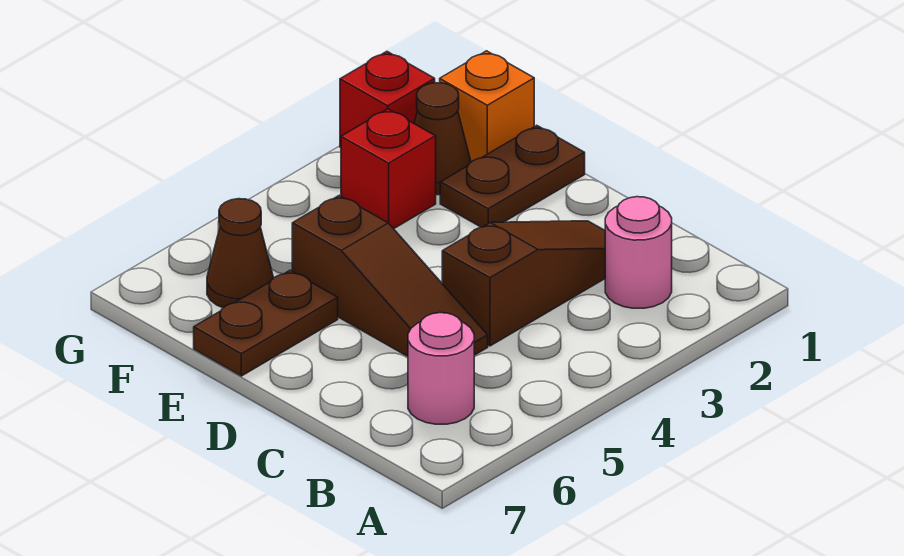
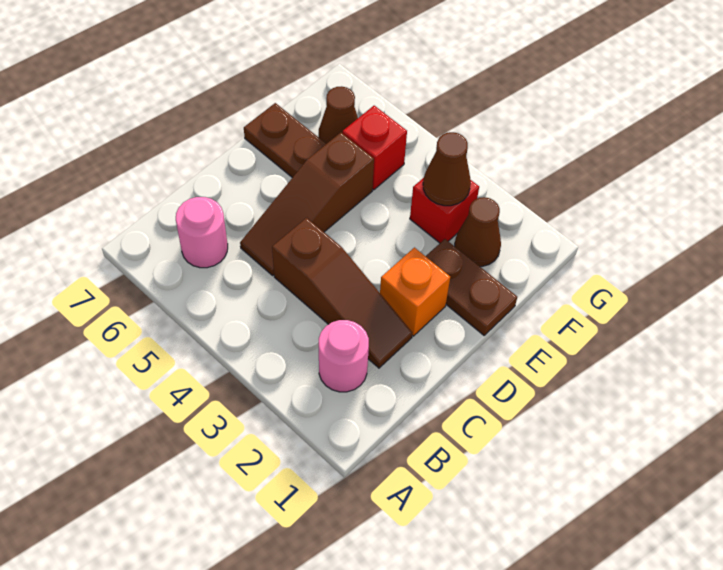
orange brick F1 level 1 -> orange brick D2 level 1
none -> brown cone F3 level 2
red brick G2 level 1 -> red brick F5 level 1

